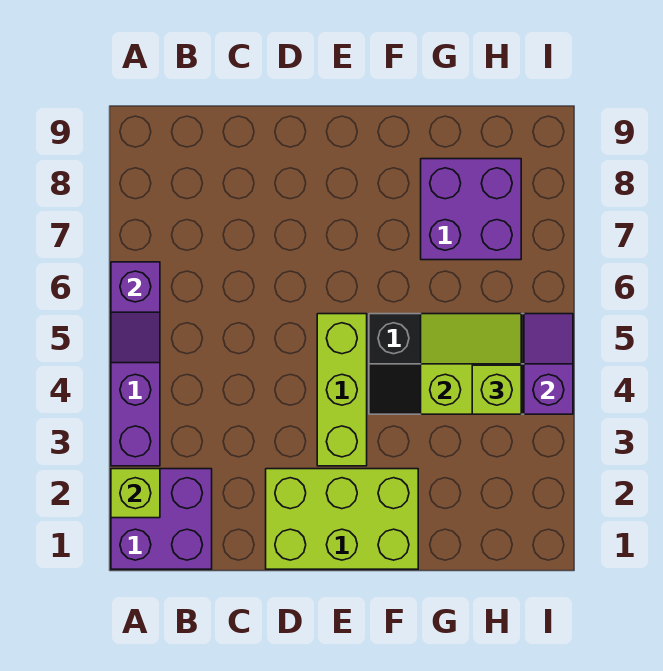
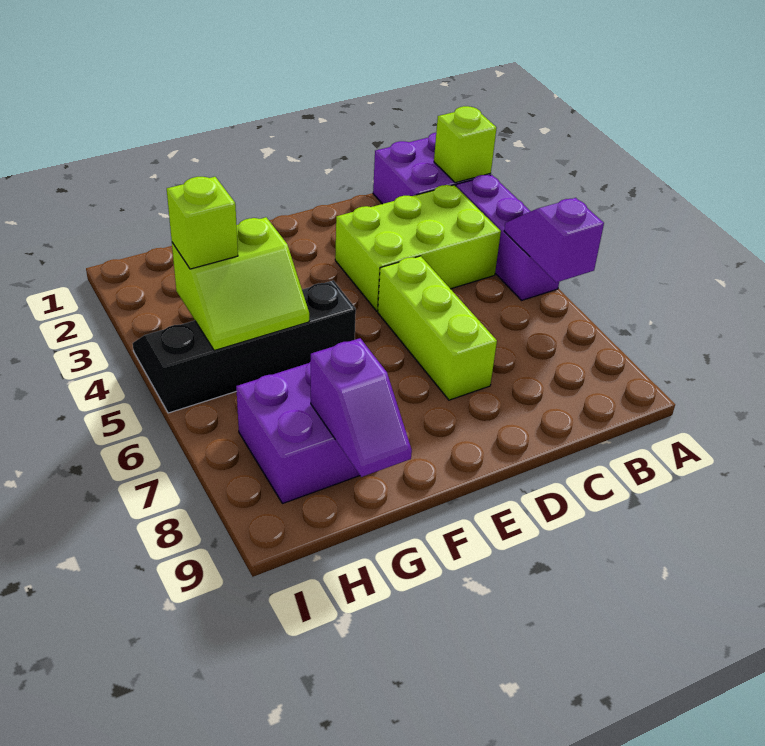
lime brick D1:F2 level 1 -> lime brick B3:D4 level 1
lime brick E3:E5 level 1 -> lime brick D5:D7 level 1
purple slope I4:I5 level 2 top 4 -> purple slope G8:G9 level 2 top 8

